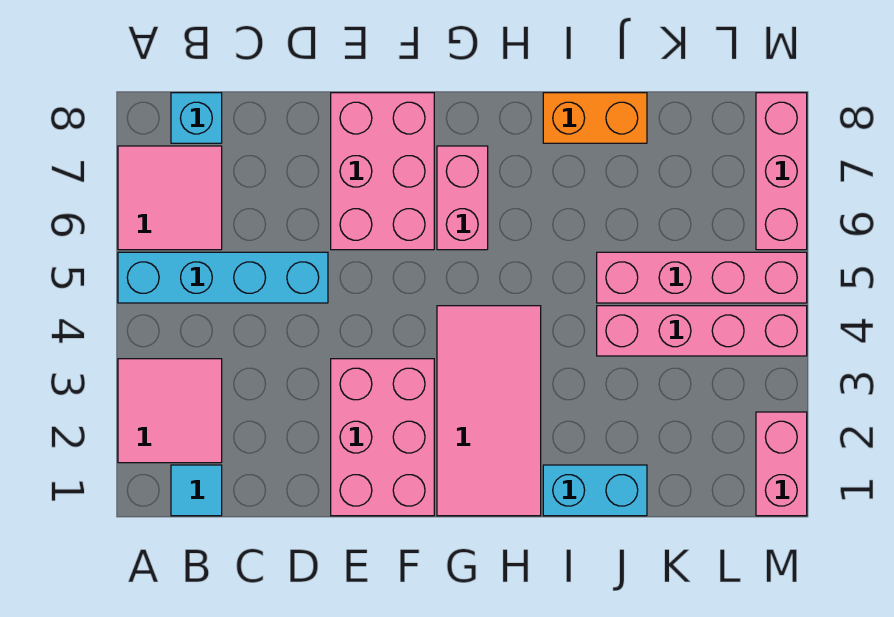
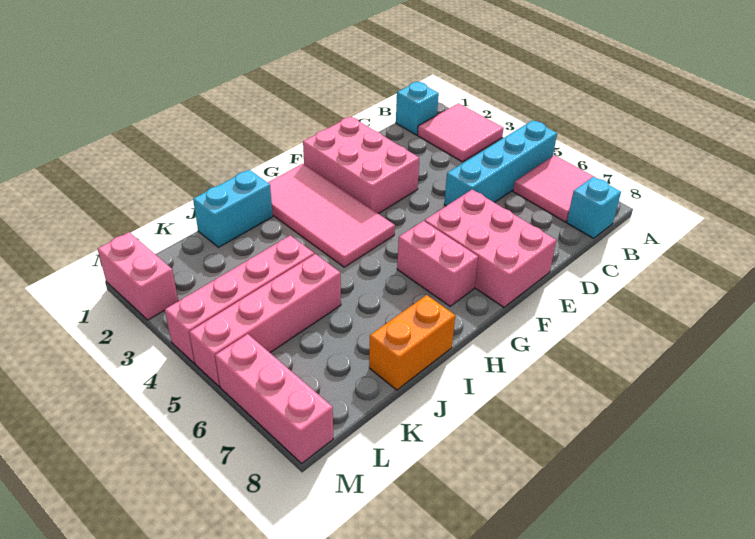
cyan tile B1 level 1 -> cyan brick B1 level 1

